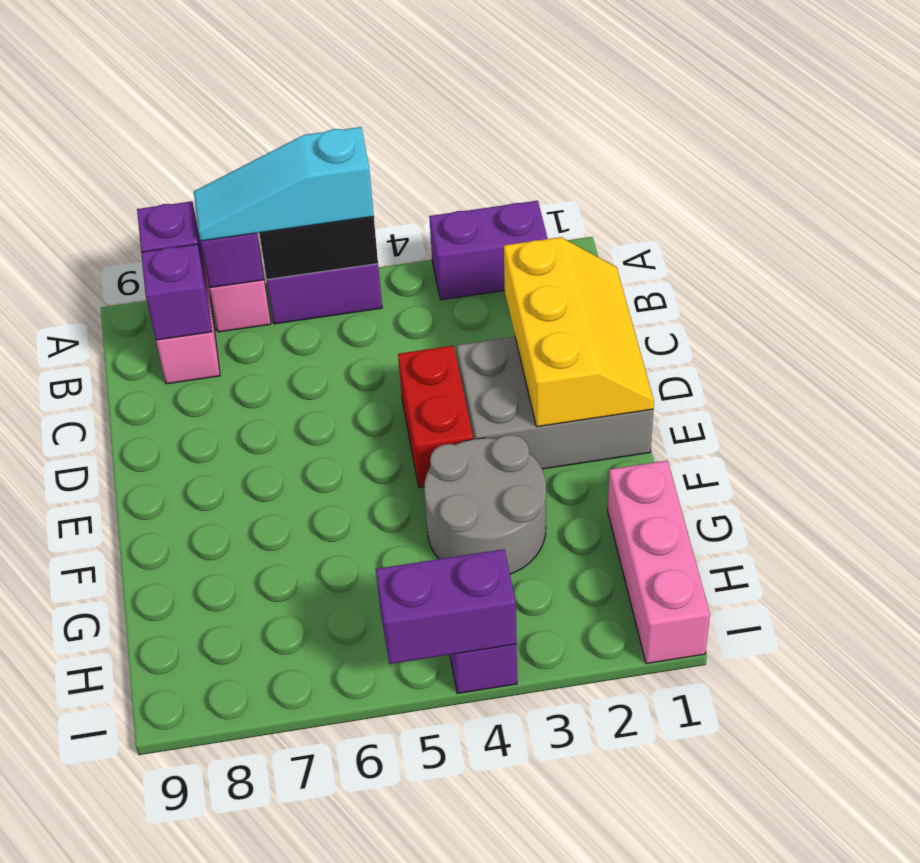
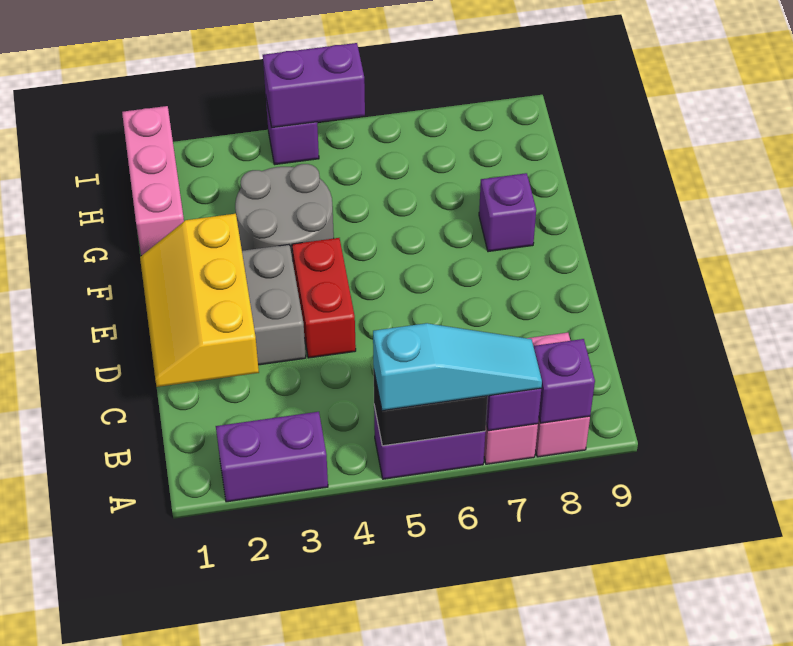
purple brick B8 level 2 -> purple brick F8 level 1

